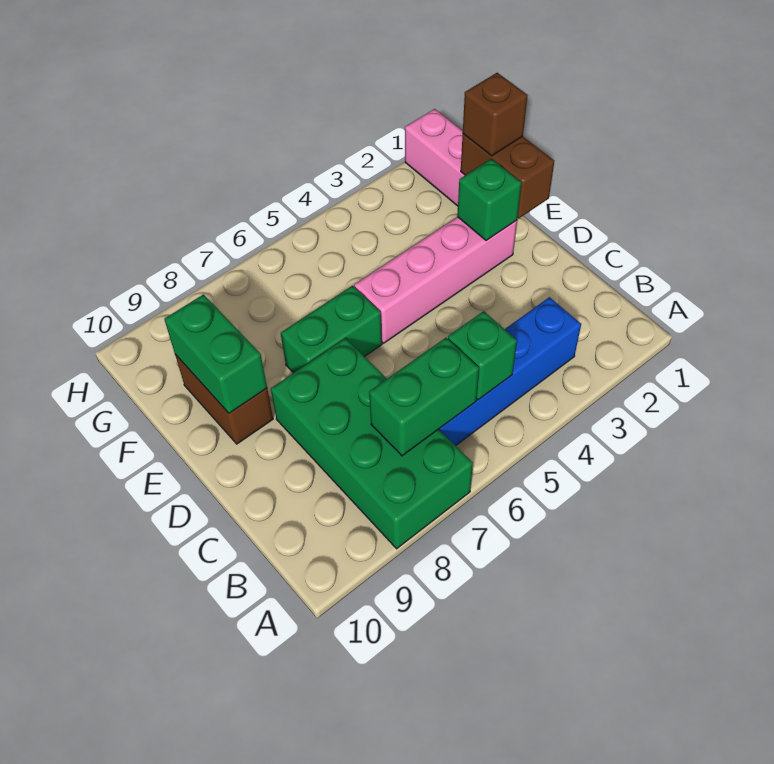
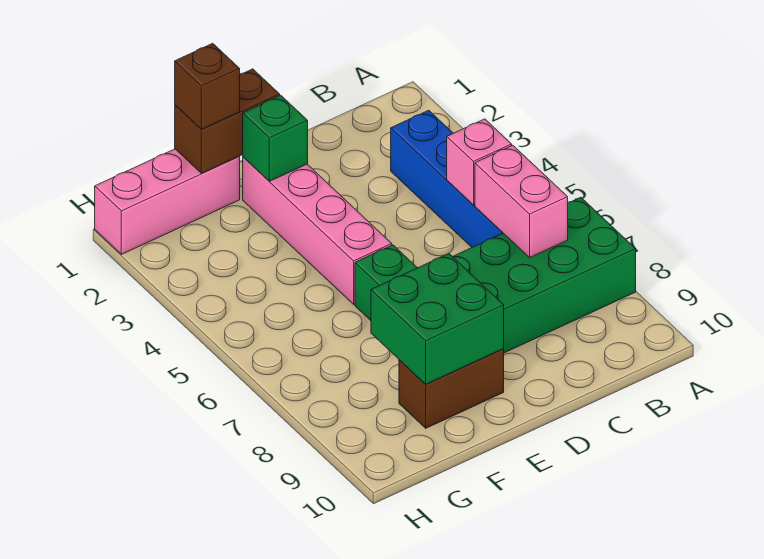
green brick B5 level 2 -> pink brick B5 level 2
green brick B6:B7 level 2 -> pink brick B6:B7 level 2
green brick E9:F9 level 2 -> green brick E8:F9 level 2

